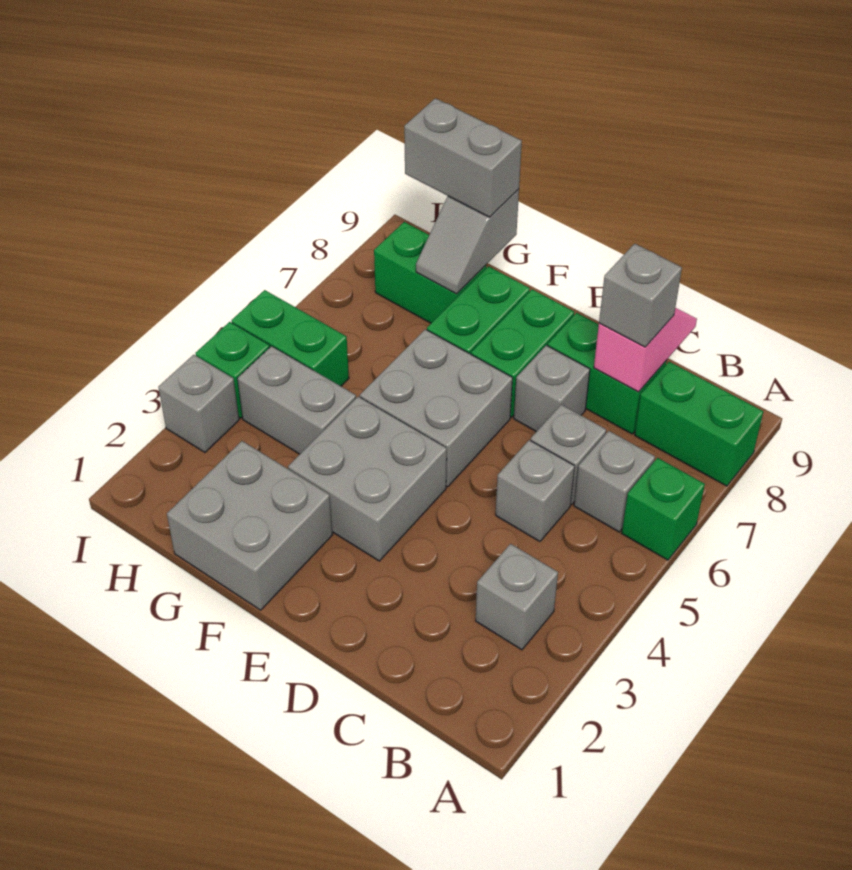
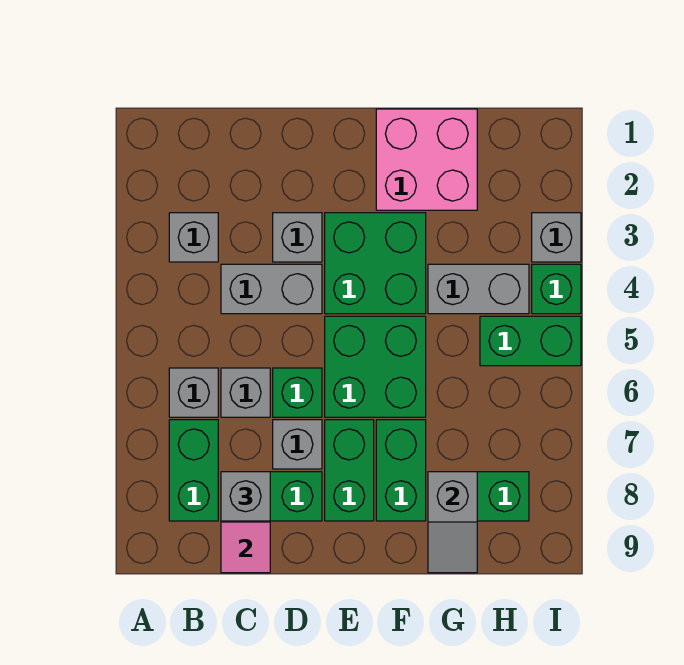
green brick A6 level 1 -> green brick D6 level 1
green brick A8:B8 level 1 -> green brick B7:B8 level 1
grey brick C5 level 1 -> grey brick D3 level 1
grey brick E3:F4 level 1 -> green brick E3:F4 level 1
grey brick E5:F6 level 1 -> green brick E5:F6 level 1
grey brick F1:G2 level 1 -> pink brick F1:G2 level 1
grey slope G8:G9 level 2 top 9 -> grey slope G8:G9 level 2 top 8
grey brick G9:H9 level 3 -> grey brick C4:D4 level 1

